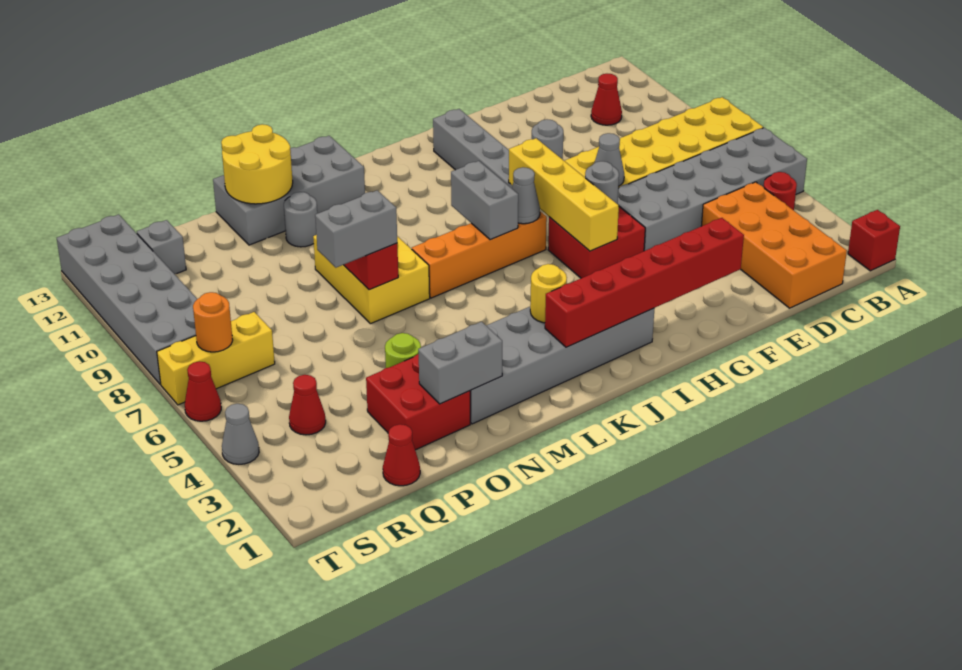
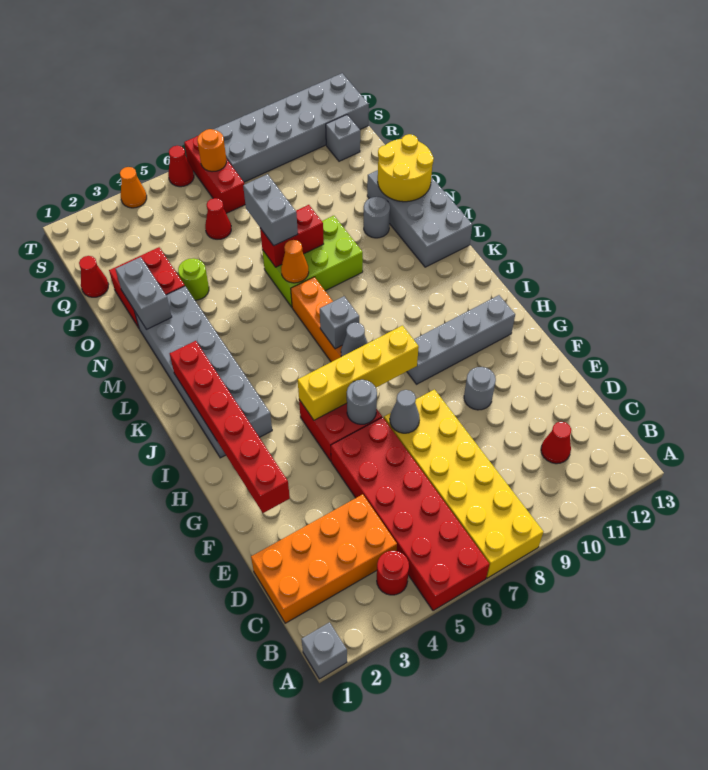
red brick A1 level 1 -> grey brick A1 level 1
grey brick A5:F6 level 1 -> red brick A5:F6 level 1
grey brick J7:J8 level 2 -> grey brick J7 level 2
yellow round brick K3 level 2 -> none
yellow brick M7:N9 level 1 -> lime brick M7:N9 level 1
none -> orange cone M7 level 2
red cone R4 level 1 -> red cone Q6 level 1
yellow brick R7:T7 level 1 -> red brick R7:T7 level 1
grey cone T4 level 1 -> orange cone T4 level 1

